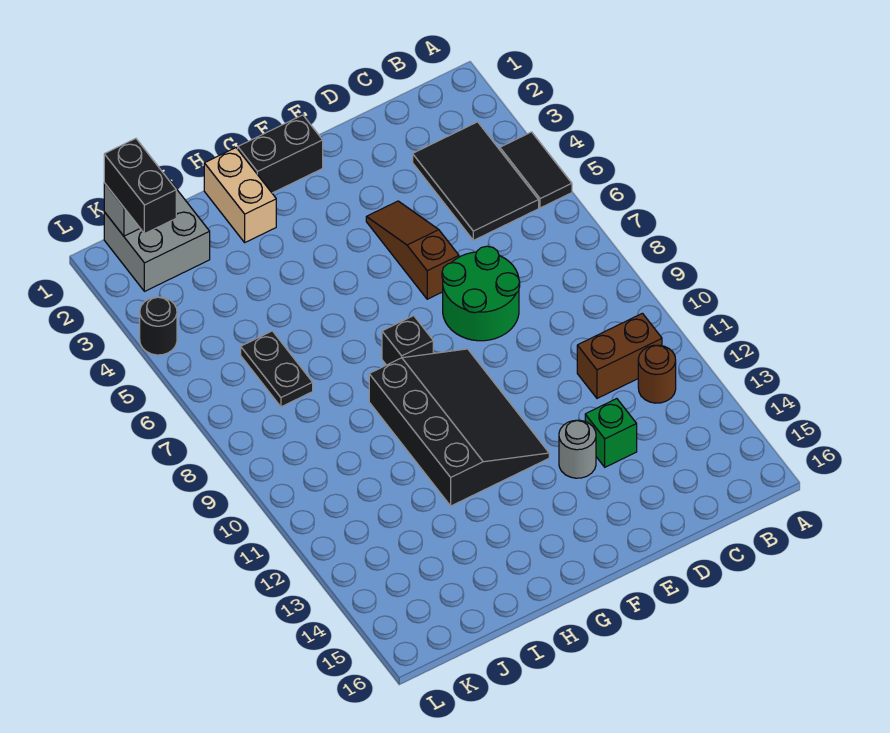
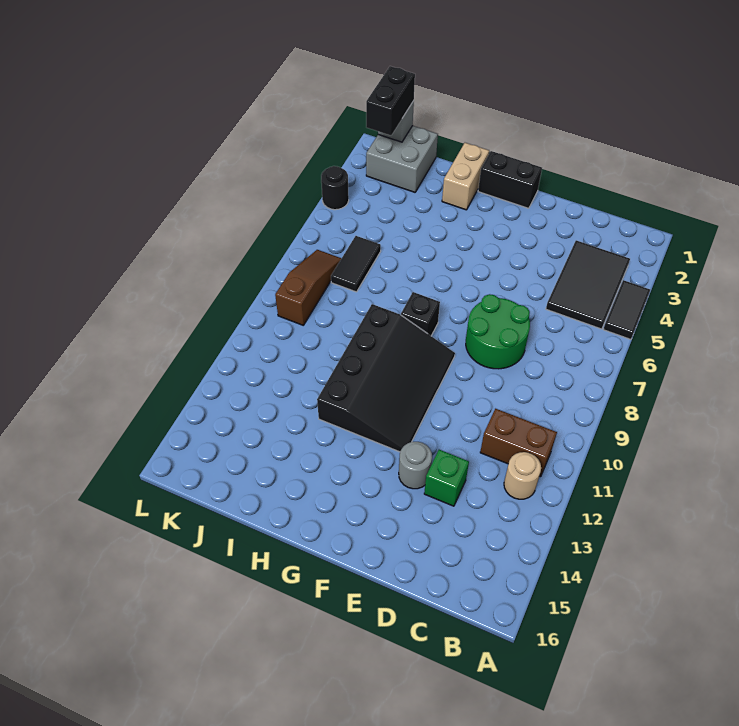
brown round brick B12 level 1 -> tan round brick B12 level 1
brown slope E4:E6 level 1 top 6 -> brown slope K7:K9 level 1 top 9
black plate J6:J7 level 1 -> black tile J6:J7 level 1

